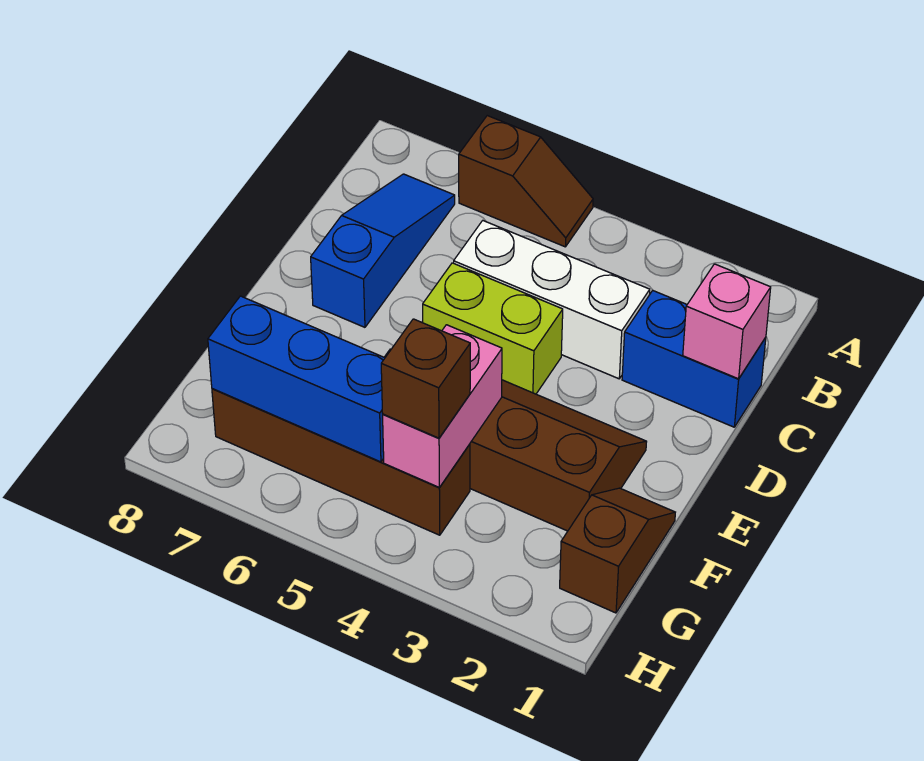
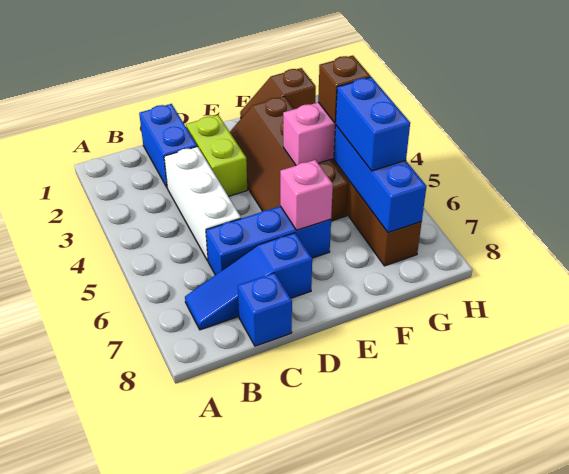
brown slope A5:A6 level 1 top 6 -> none
pink brick C1 level 2 -> pink brick E6 level 2
none -> blue brick C6:E6 level 1
none -> blue brick C8 level 1
lime brick D4:D5 level 1 -> lime brick D2:D3 level 1
none -> blue brick G5:G6 level 3

